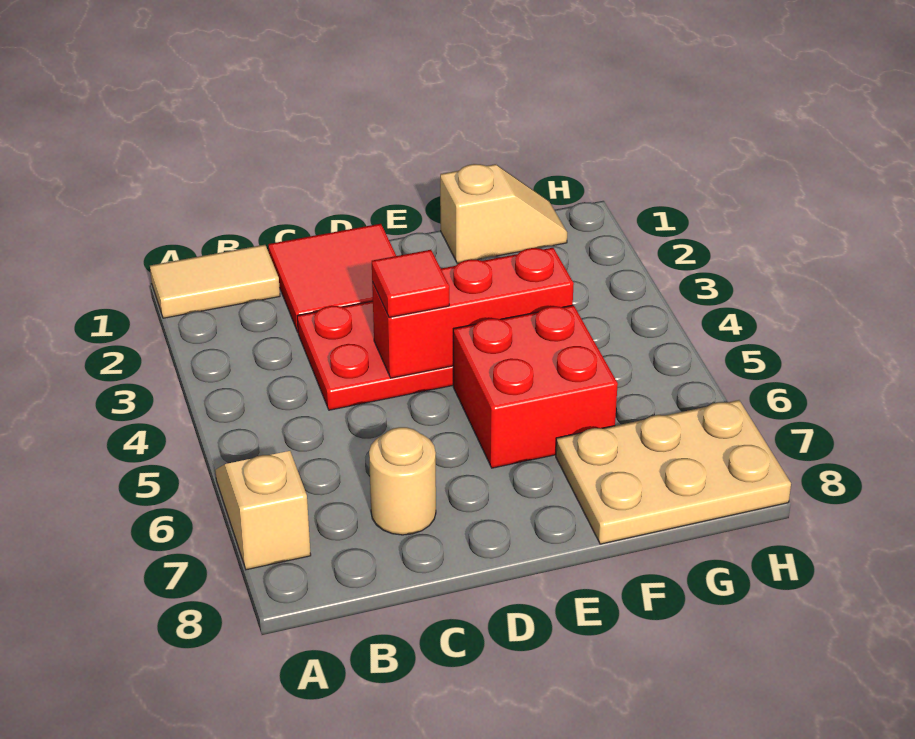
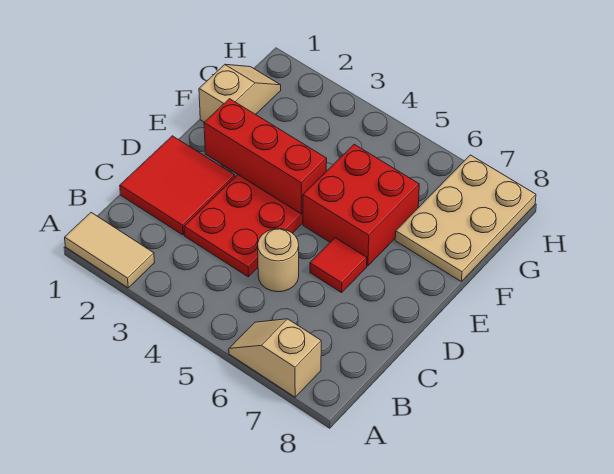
tan tile A1:B1 level 1 -> tan tile A1:A2 level 1
tan round brick C7 level 1 -> tan round brick C5 level 1
red brick D4:F4 level 2 -> red brick E2:E4 level 2
red tile D4 level 3 -> red tile D6 level 1

